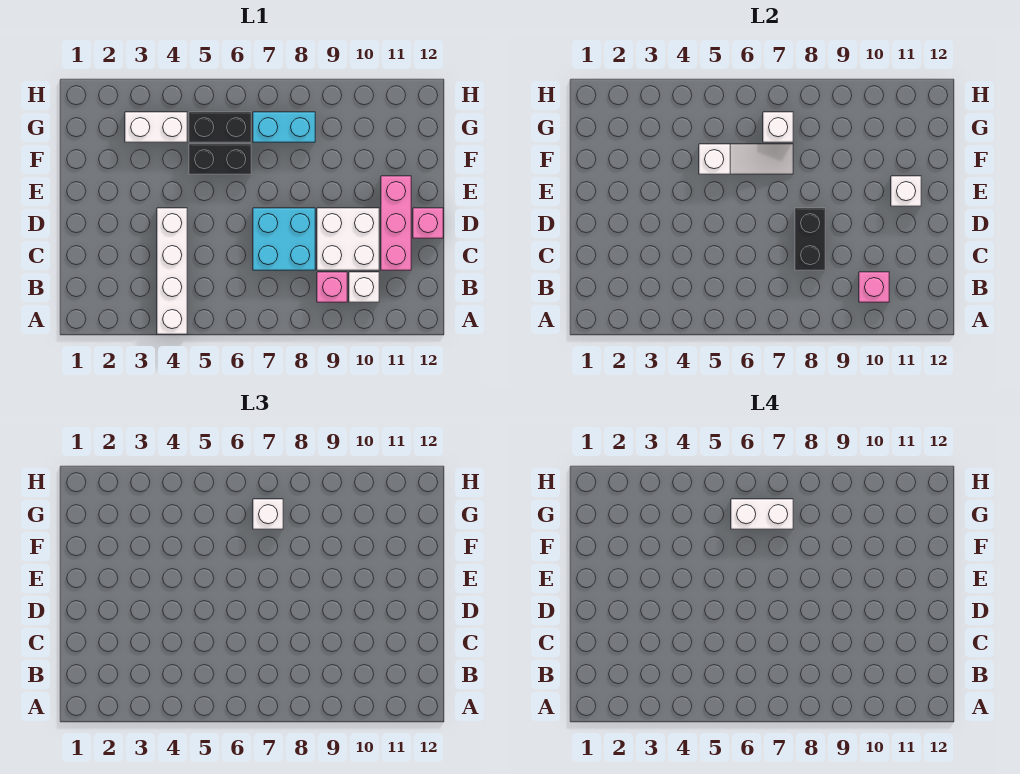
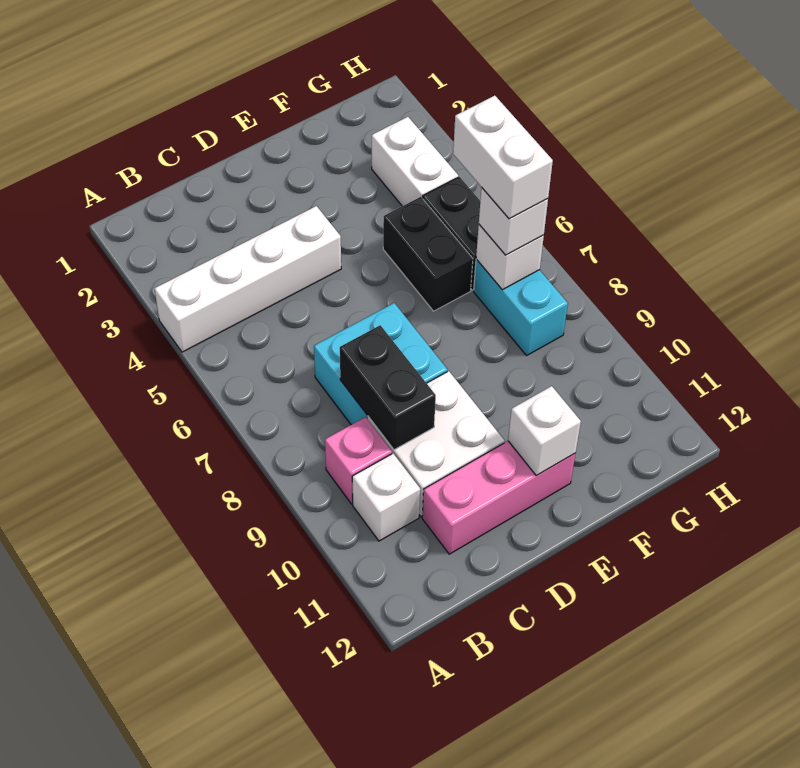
pink brick B10 level 2 -> none
black brick C8:D8 level 2 -> black brick C8:C9 level 2
pink brick D12 level 1 -> none
white slope F5:F7 level 2 top 5 -> none

